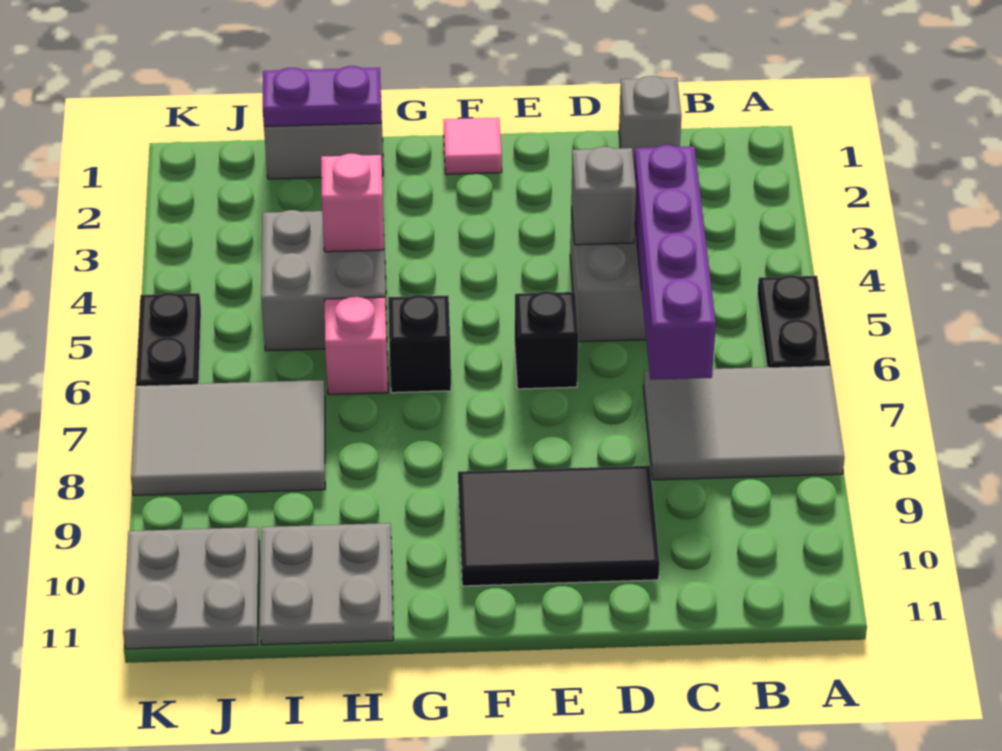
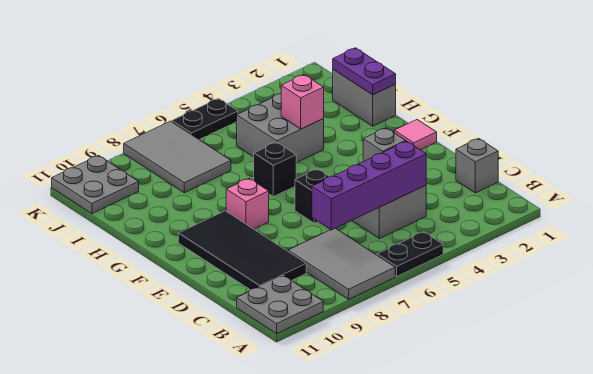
black tile D9:F10 level 1 -> black tile C9:F10 level 1
pink brick H6 level 1 -> pink brick F8 level 1
grey plate H10:I11 level 1 -> grey plate A10:B11 level 1

